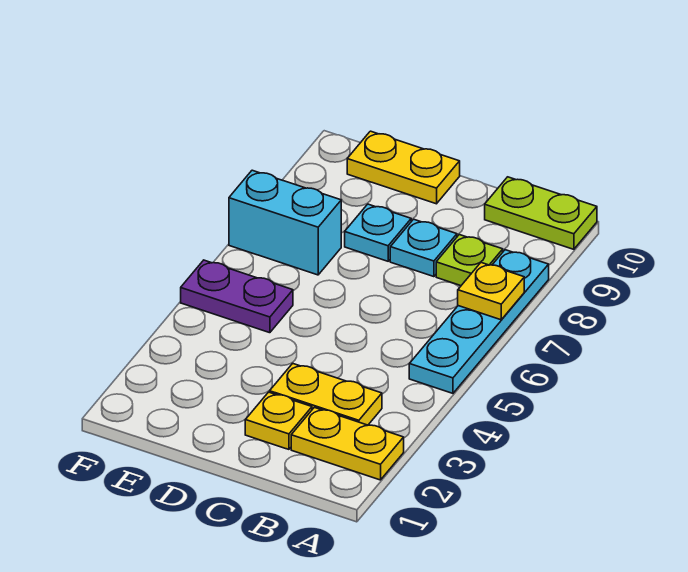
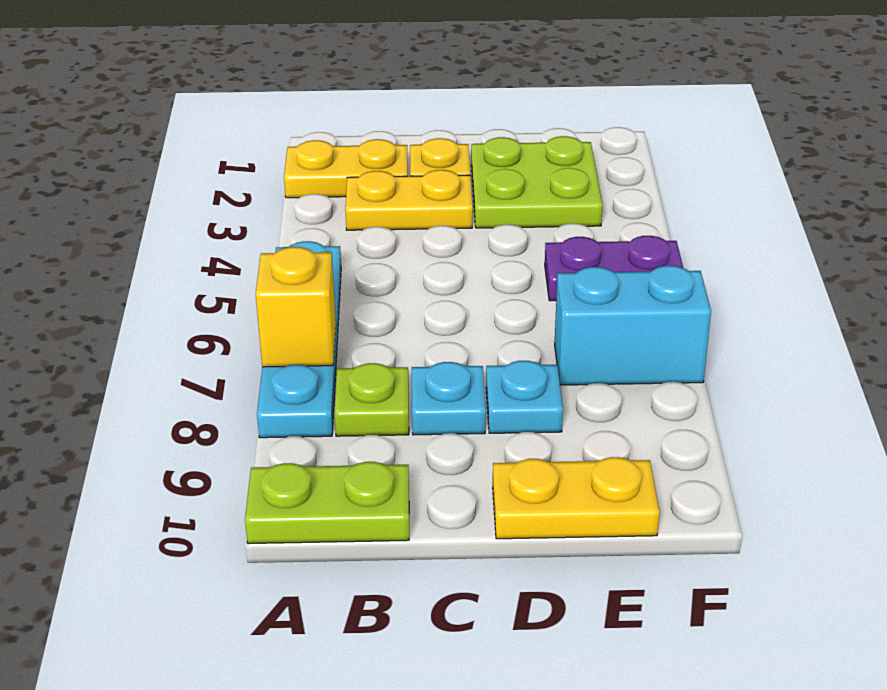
yellow plate A7 level 2 -> yellow brick A7 level 2
none -> lime plate D2:E3 level 1

